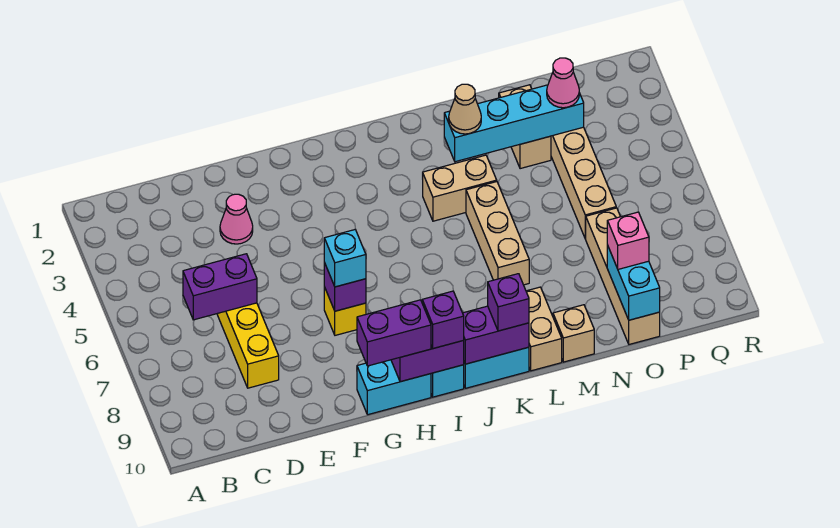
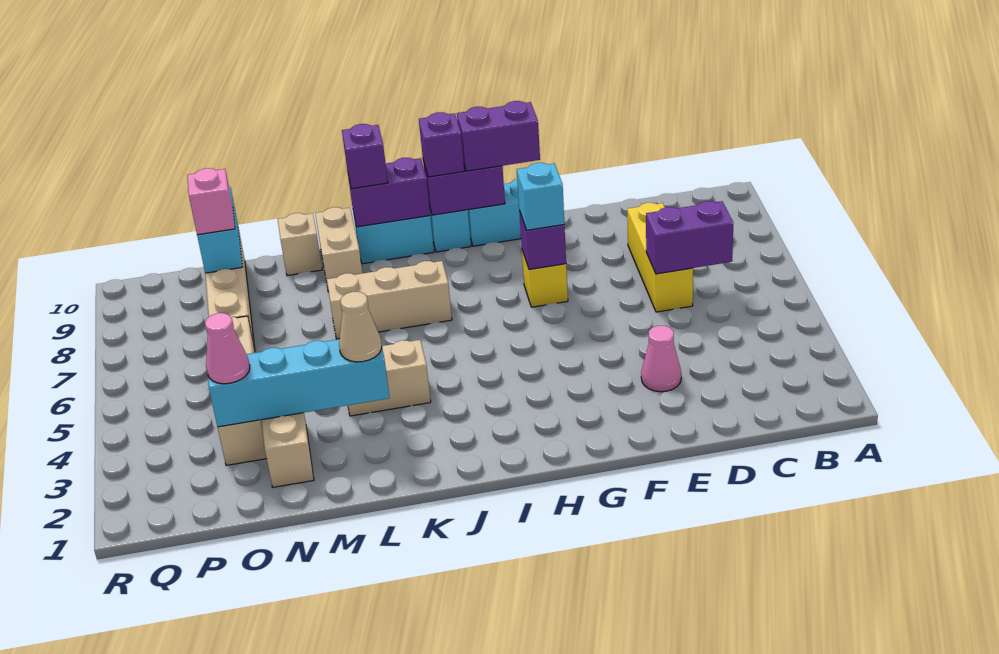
tan brick L5:L7 level 1 -> tan brick J7:L7 level 1

